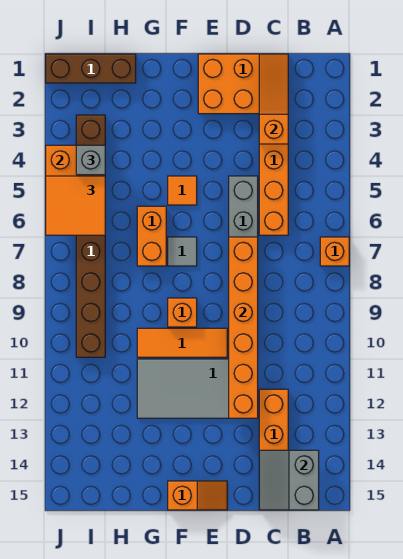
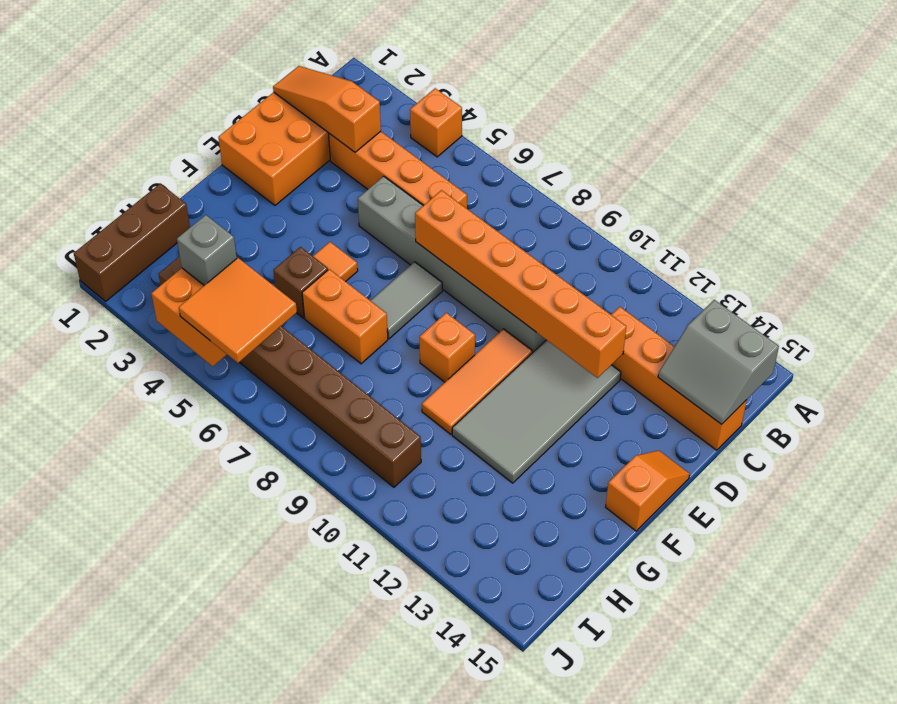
orange brick A7 level 1 -> orange brick A4 level 1
grey tile F7 level 1 -> grey tile E7:F7 level 1
none -> brown brick G5 level 1

